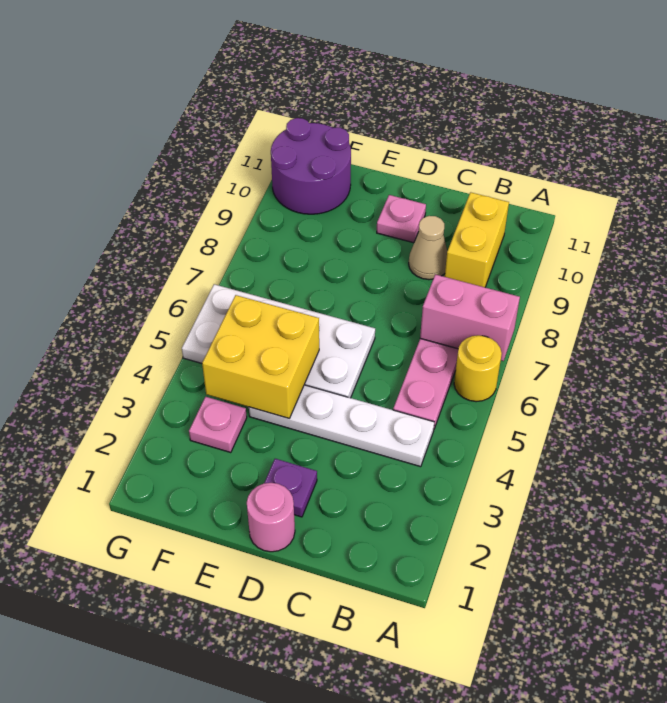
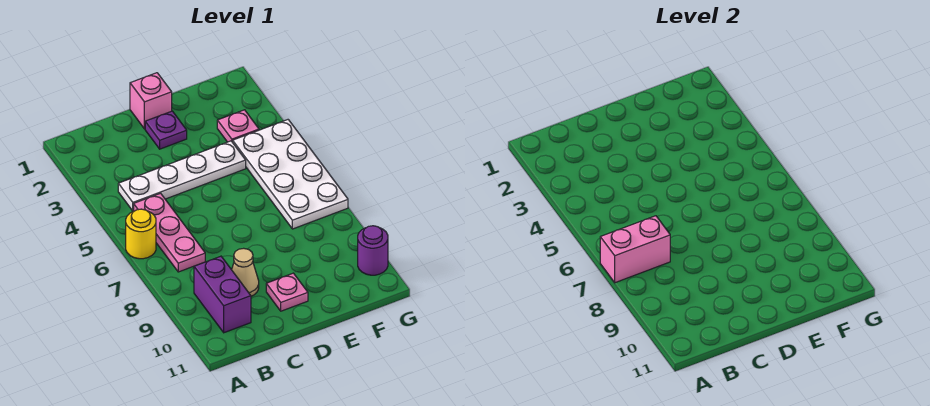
yellow brick B9:B10 level 1 -> purple brick B9:B10 level 1
pink round brick D1 level 1 -> pink brick D1 level 1
white plate D5:G6 level 1 -> white plate F4:G7 level 1
yellow brick E4:F5 level 2 -> none
purple round brick F10:G11 level 1 -> purple round brick G10 level 1

